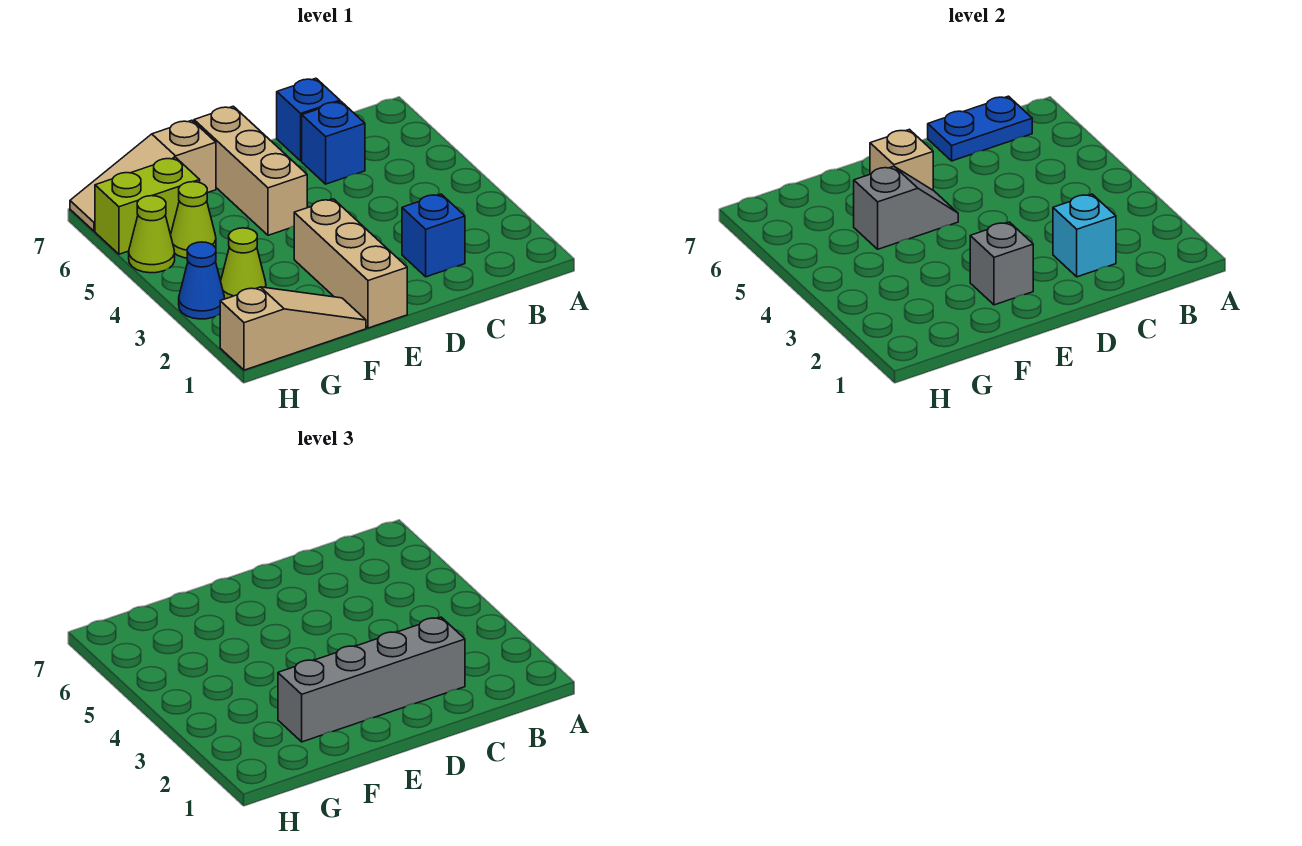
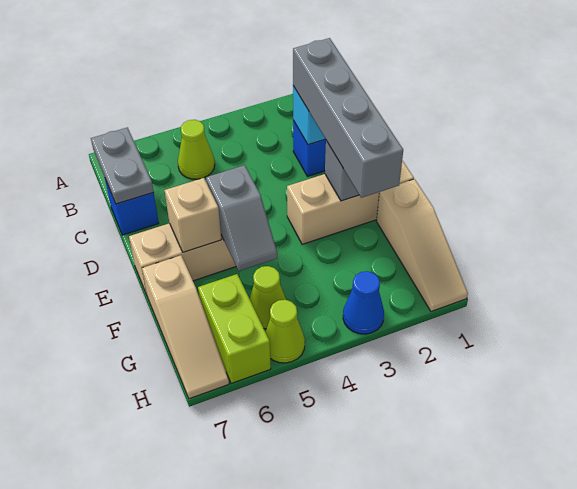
blue plate B7:C7 level 2 -> grey plate B7:C7 level 2
blue brick C6 level 1 -> none
grey slope E5:F5 level 2 top F -> grey slope E5:F5 level 2 top E
tan slope F1:H1 level 1 top H -> tan slope F1:H1 level 1 top F
lime cone G3 level 1 -> lime cone B5 level 1

